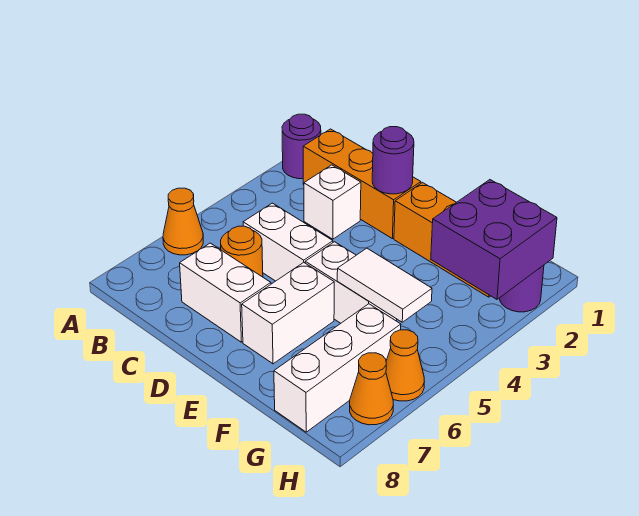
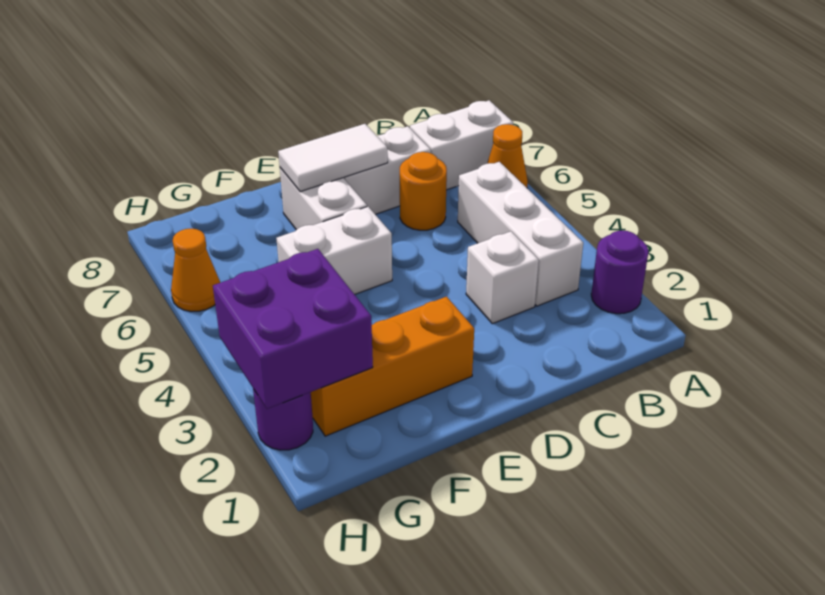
orange brick B2:D2 level 1 -> none
white brick C5:D5 level 1 -> white brick A7:B7 level 1
purple round brick D2 level 2 -> none
white tile F5:G5 level 2 -> white tile D7:E7 level 2
white brick G6:G8 level 1 -> white brick B3:B5 level 1
orange cone H7 level 1 -> none

